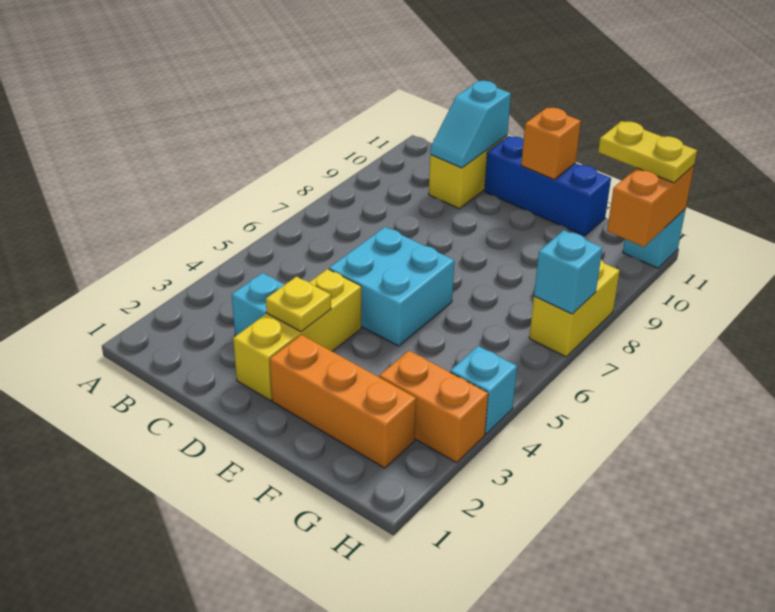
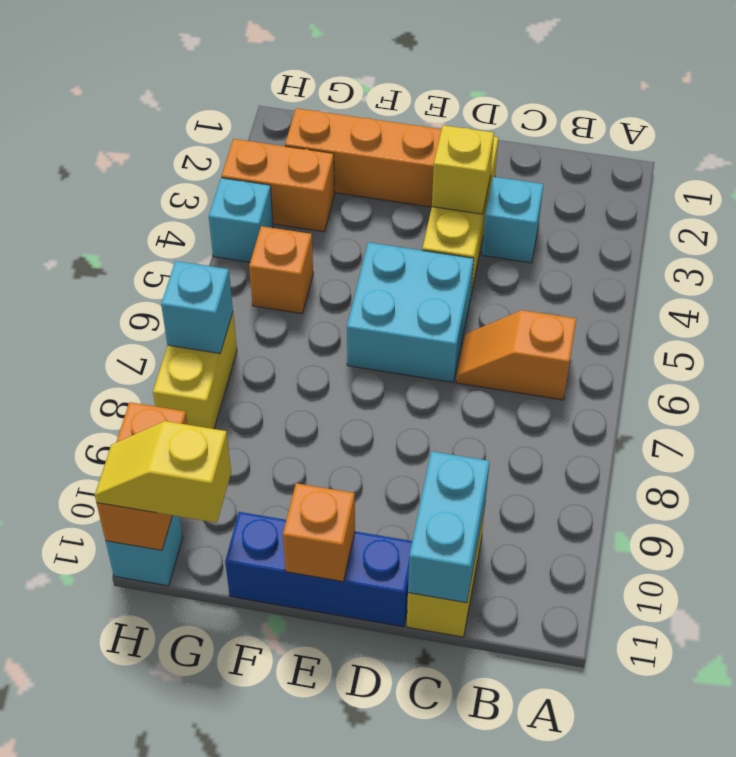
none -> orange slope B6:C6 level 1 top B
cyan slope C10:C11 level 2 top 11 -> cyan brick C10:C11 level 2
yellow plate D3 level 2 -> yellow brick D3 level 2
none -> orange brick G5 level 1
yellow plate G11:H11 level 3 -> yellow slope G11:H11 level 3 top G

